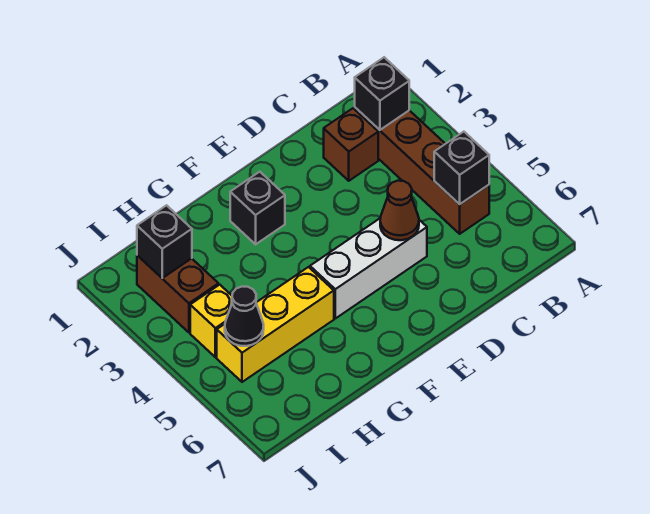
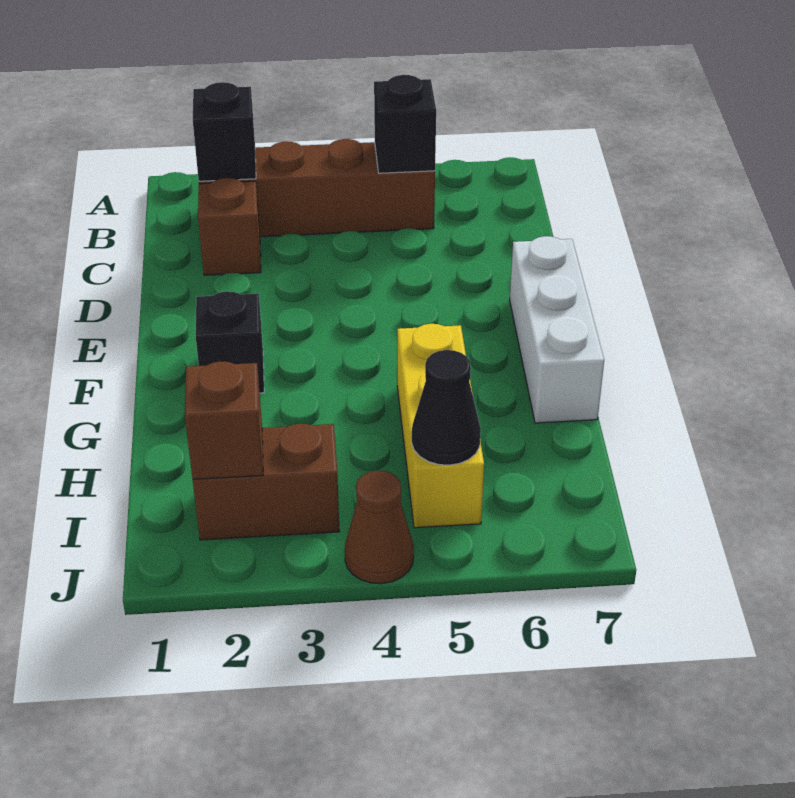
white brick D5:F5 level 1 -> white brick E7:G7 level 1
brown cone D5 level 2 -> brown cone J4 level 1
black brick I2 level 2 -> brown brick I2 level 2
yellow brick I4 level 1 -> none

